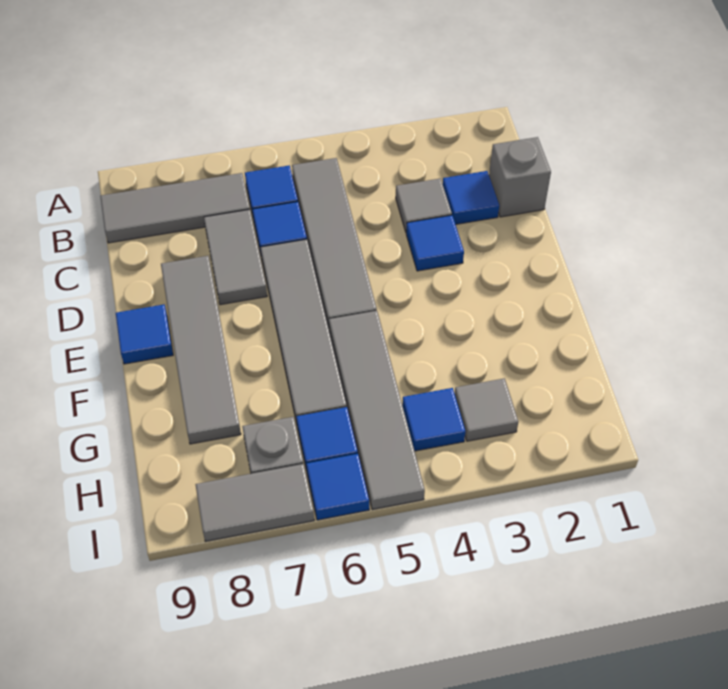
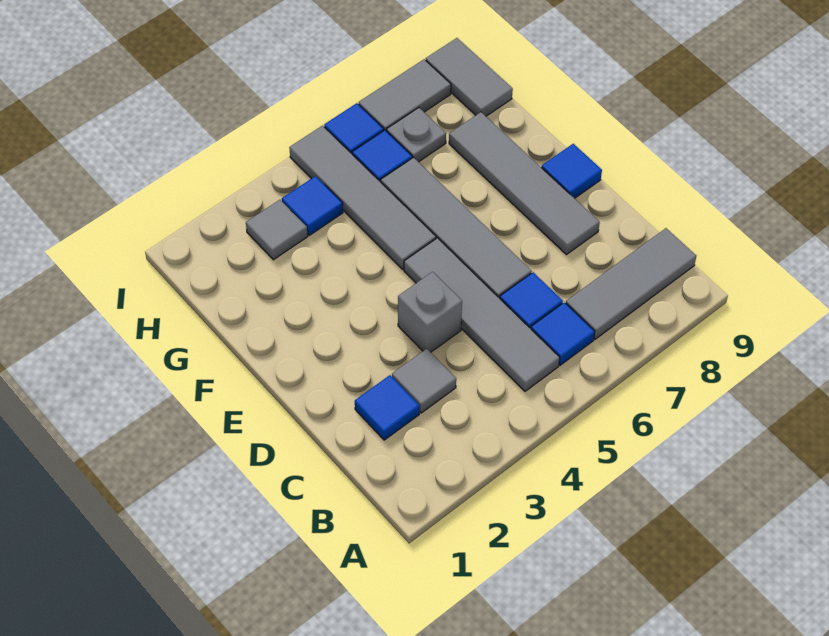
grey brick C1 level 1 -> grey brick D4 level 1
grey tile C7:D7 level 1 -> grey tile H9:I9 level 1
blue tile D3 level 1 -> none

